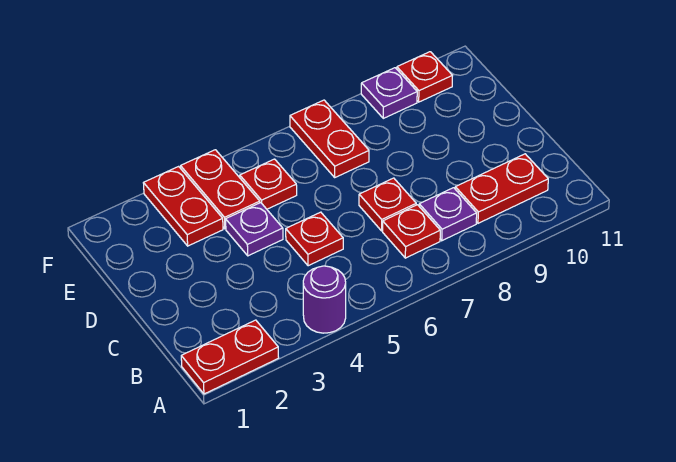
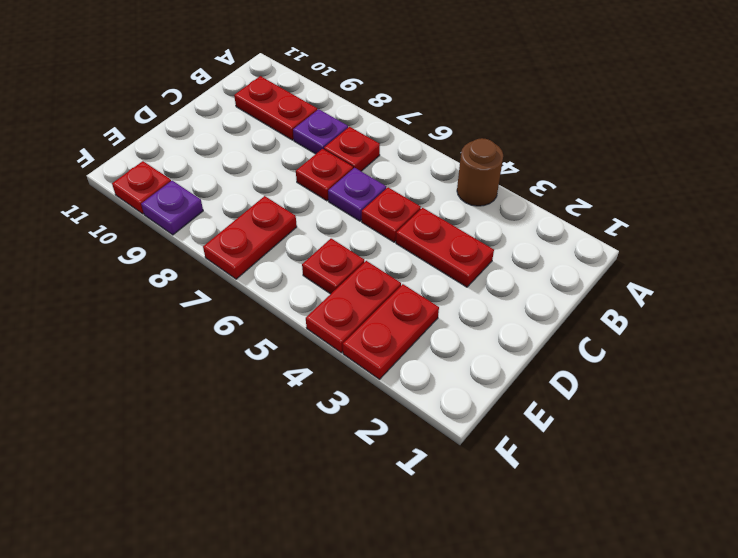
red plate A1:A2 level 1 -> red plate C3:C4 level 1
purple round brick A4 level 1 -> brown round brick A4 level 1
purple plate D4 level 1 -> purple plate C6 level 1

